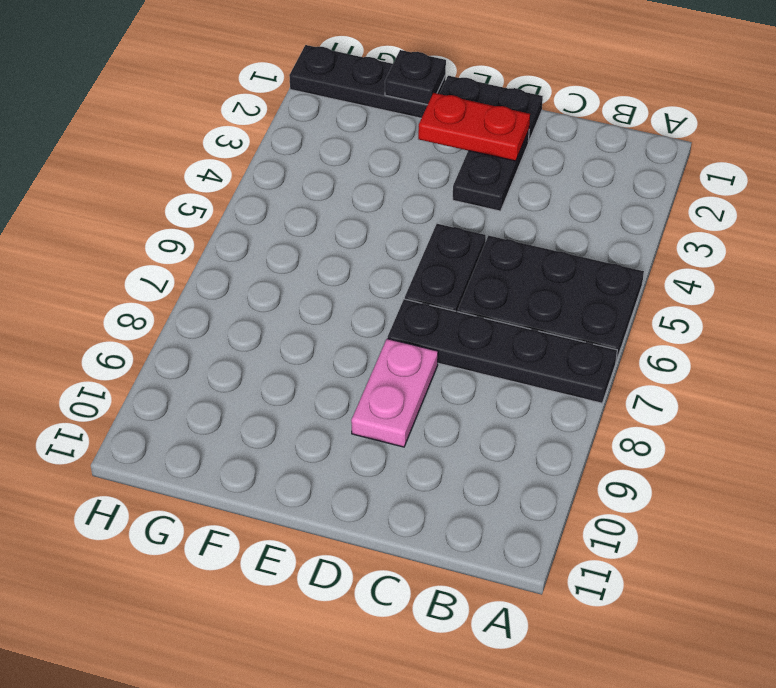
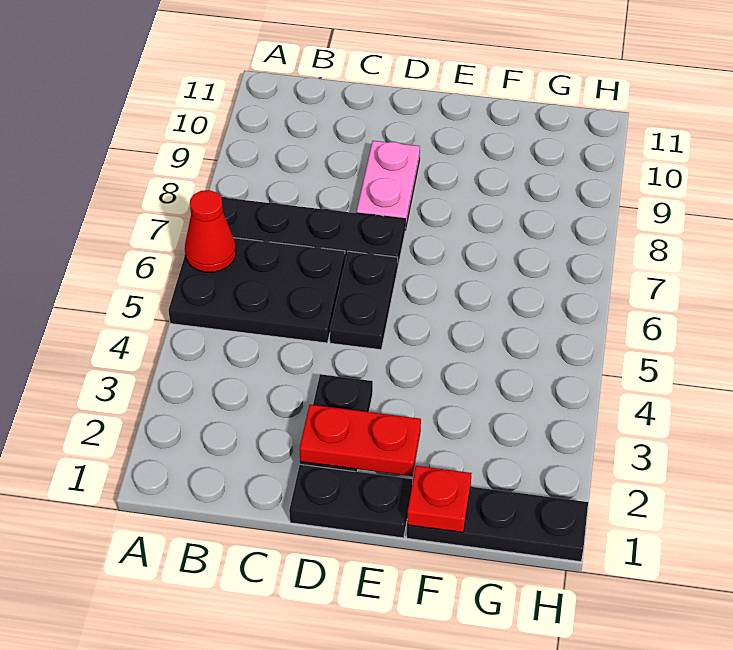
none -> red cone A6 level 2
black plate F1 level 2 -> red plate F1 level 2

